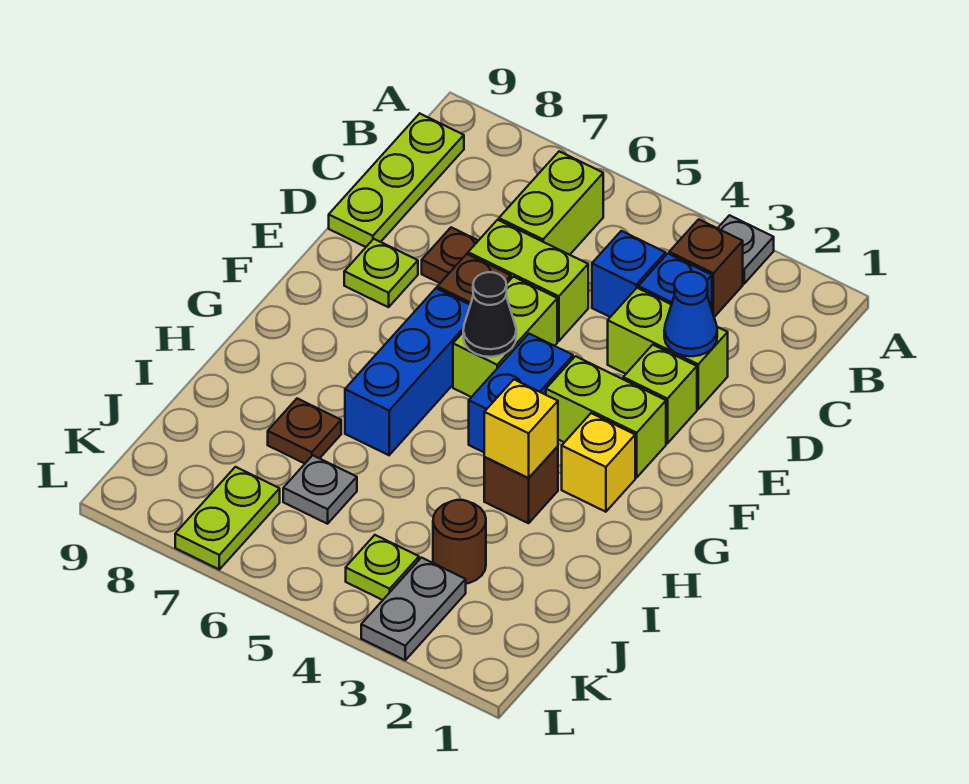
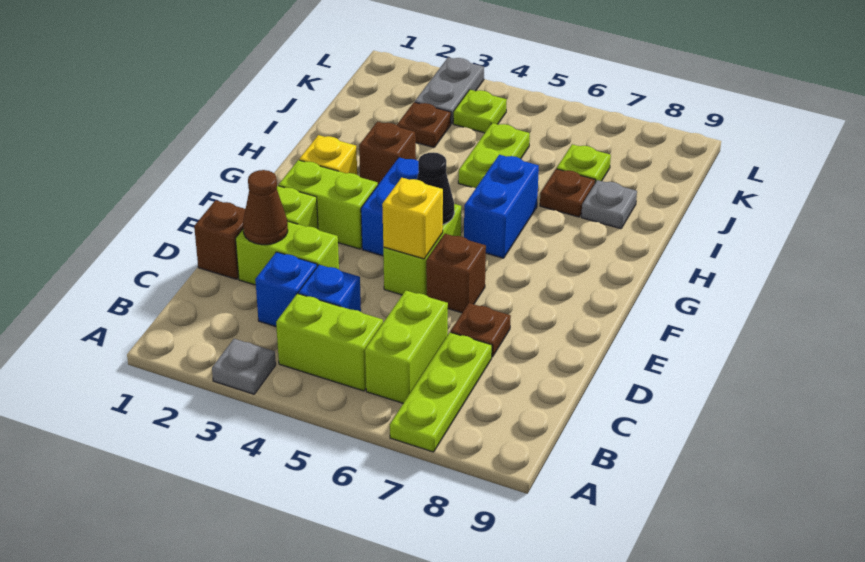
brown brick B3 level 1 -> brown brick D1 level 1
lime plate B9:D9 level 1 -> lime plate A7:C7 level 1
blue cone D2 level 2 -> brown cone D2 level 2
lime brick D5:D6 level 1 -> lime brick B4:B5 level 1
lime plate E8 level 1 -> lime plate J7 level 1
blue brick F6:H6 level 1 -> blue brick G6:H6 level 1
yellow brick H3 level 2 -> yellow brick E5 level 2
brown round brick J3 level 1 -> brown plate J3 level 1
grey plate J6 level 1 -> grey plate I8 level 1
lime plate K7:L7 level 1 -> lime plate I5:J5 level 1

